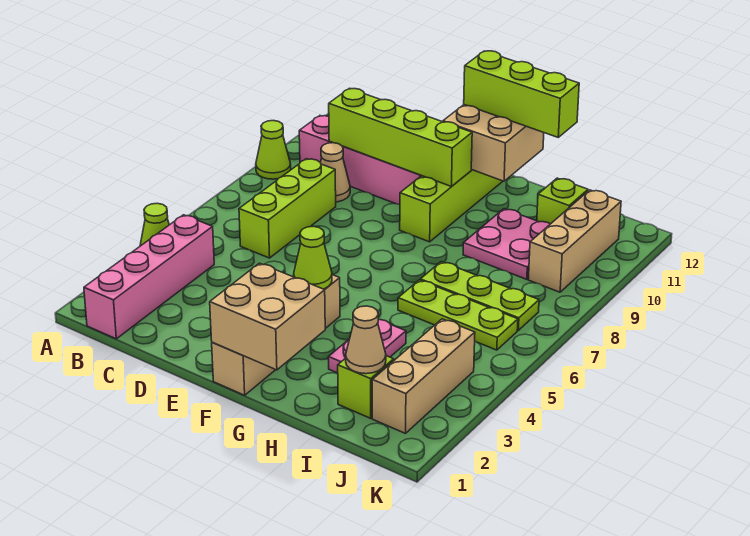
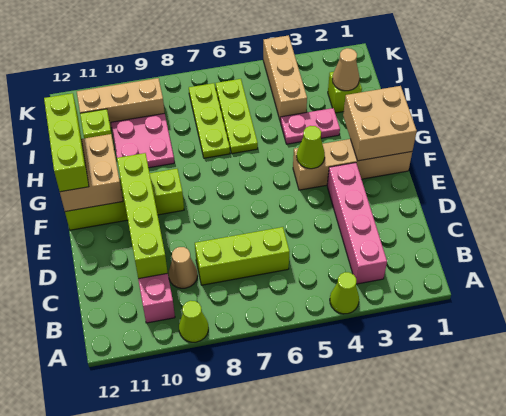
pink brick B1:B4 level 1 -> pink brick B3:E3 level 1
tan brick J2:J4 level 1 -> tan brick I4:K4 level 1

